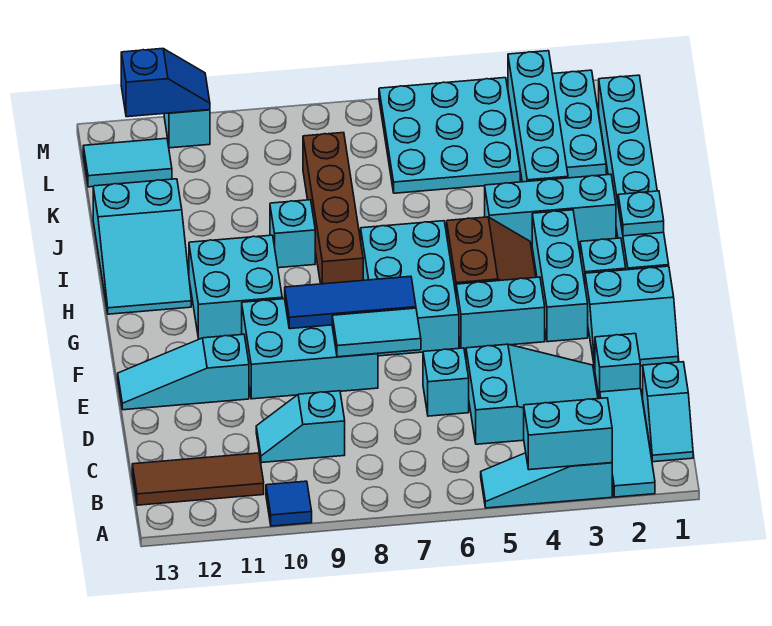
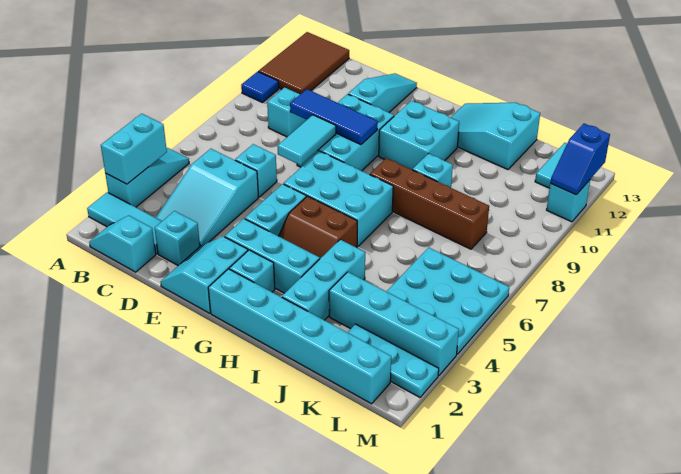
brown tile B11:B13 level 1 -> brown tile A11:B13 level 1
blue tile F7:F9 level 2 -> blue tile D9:F9 level 2
cyan plate H1 level 2 -> none

